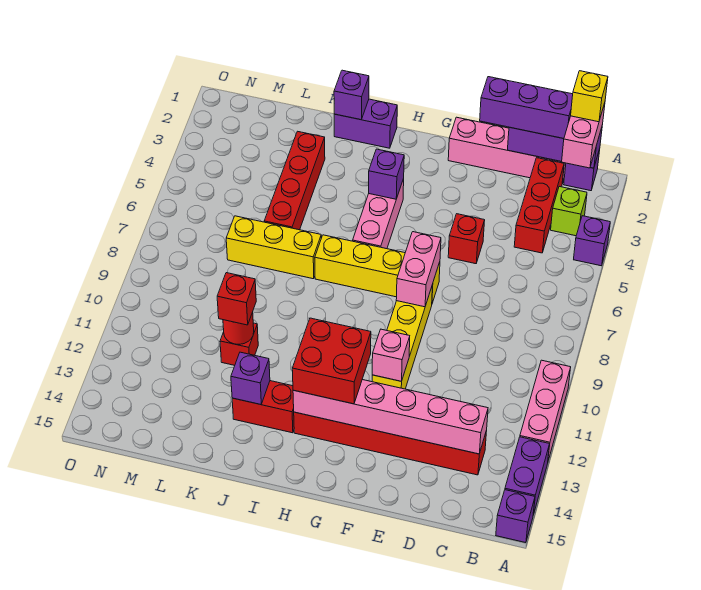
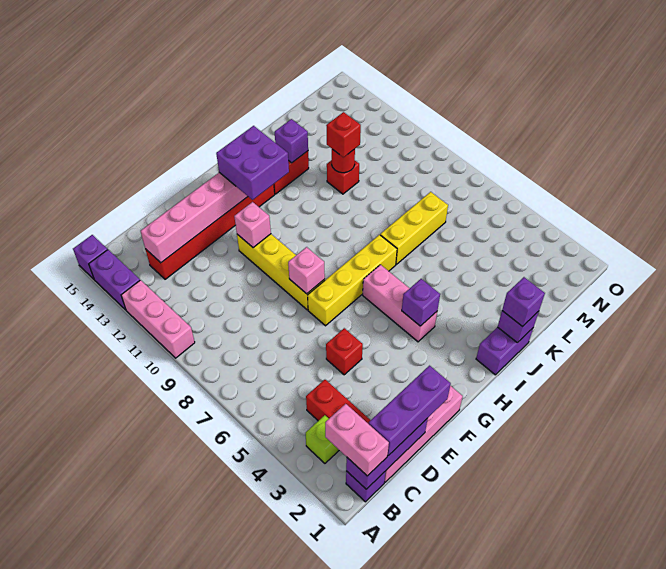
purple brick A4 level 1 -> purple brick J1 level 3
yellow brick B1 level 4 -> none
pink brick F7:F8 level 2 -> pink brick F8 level 2
red brick G12:H13 level 3 -> purple brick G12:H13 level 3
red brick K3:K6 level 1 -> none

